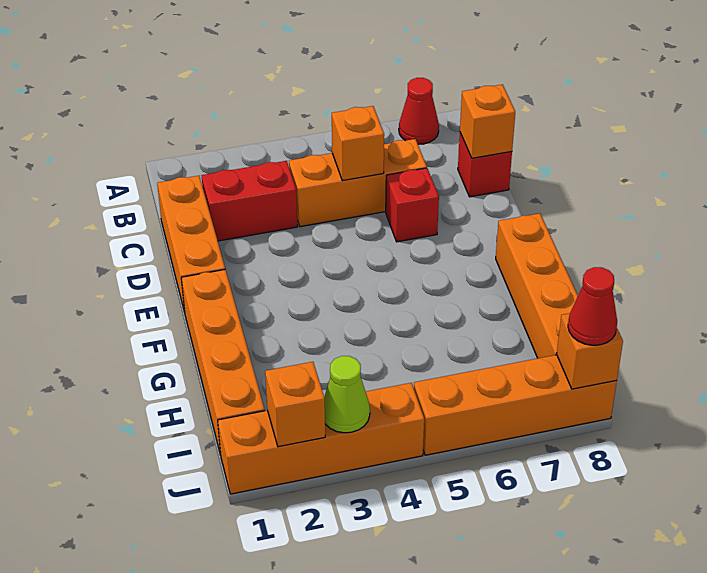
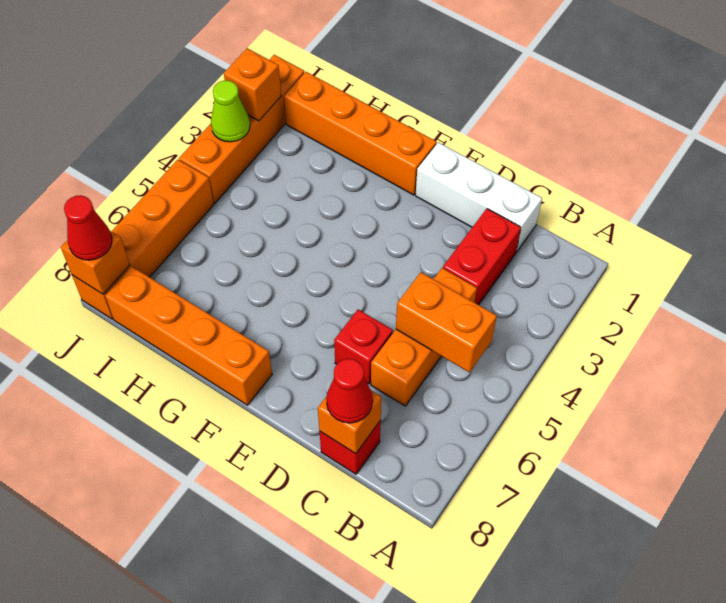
red cone A7 level 1 -> red cone C8 level 3
orange brick C1:E1 level 1 -> white brick C1:E1 level 1
orange brick C5 level 2 -> orange brick B5:C5 level 2

